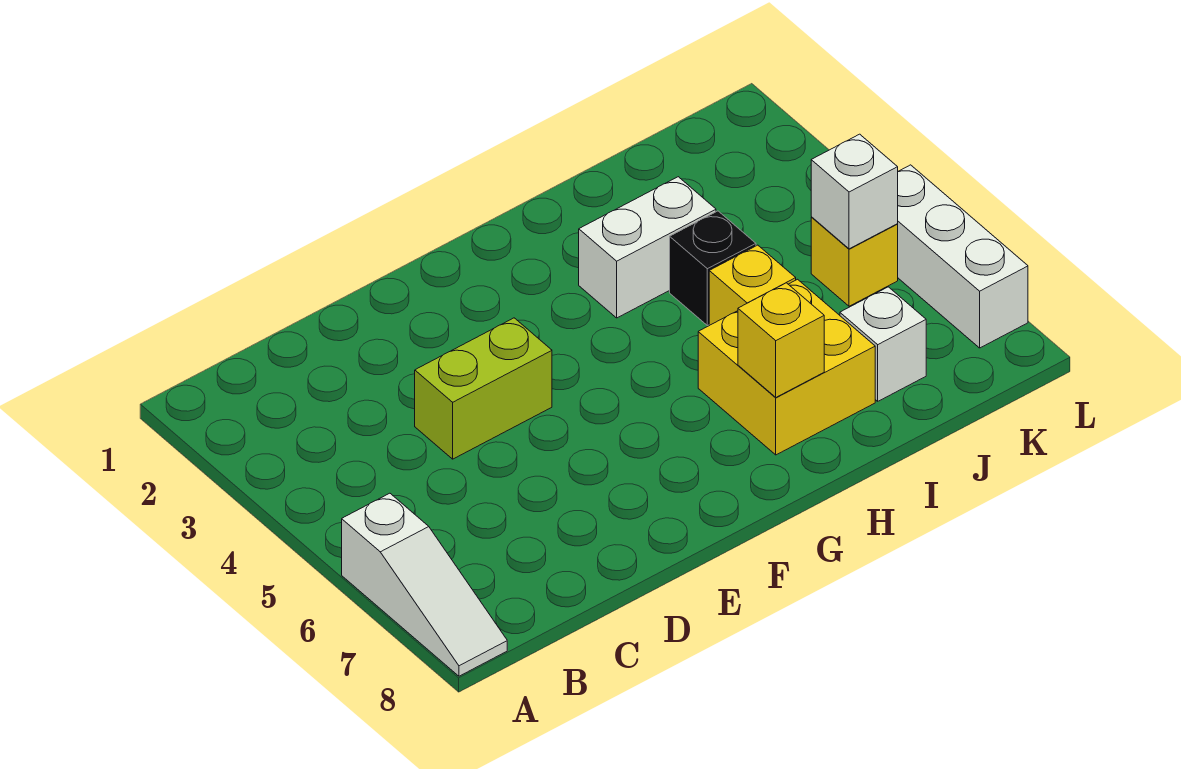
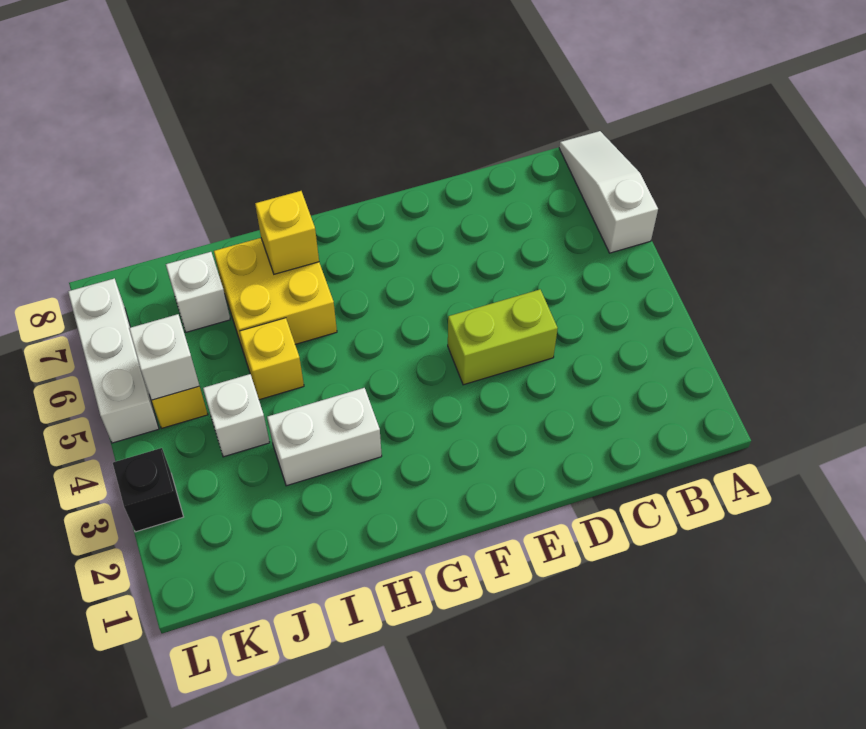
black brick I4 level 1 -> black brick L3 level 1
none -> white brick J4 level 1

